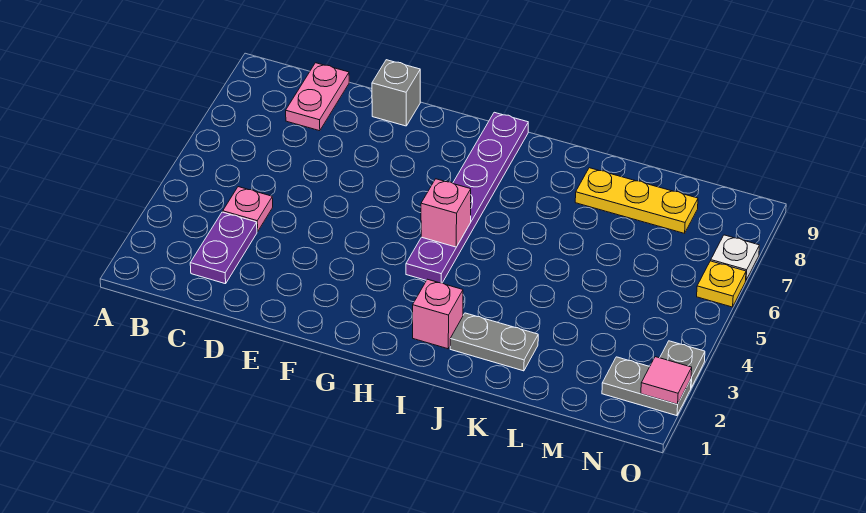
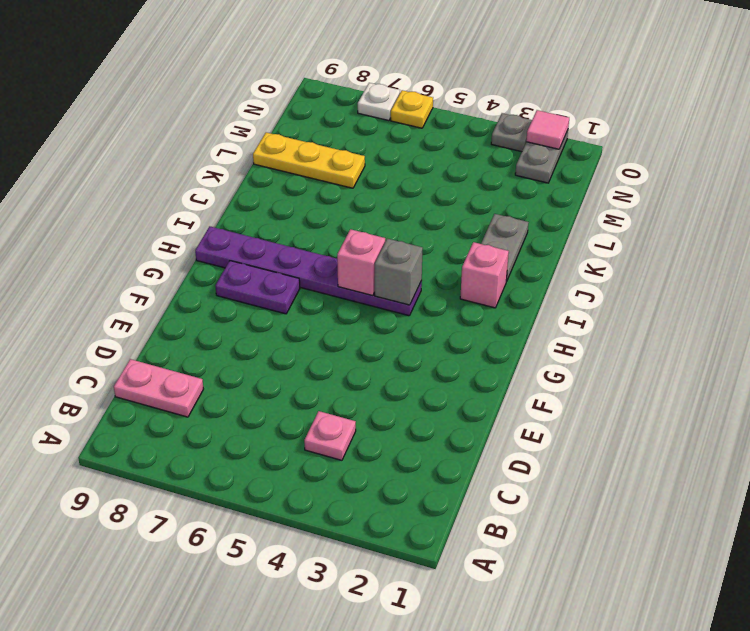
purple plate C2:C3 level 1 -> purple plate G7:G8 level 1
grey brick E9 level 1 -> grey brick H4 level 2
yellow plate K8:M8 level 1 -> yellow plate L7:L9 level 1

